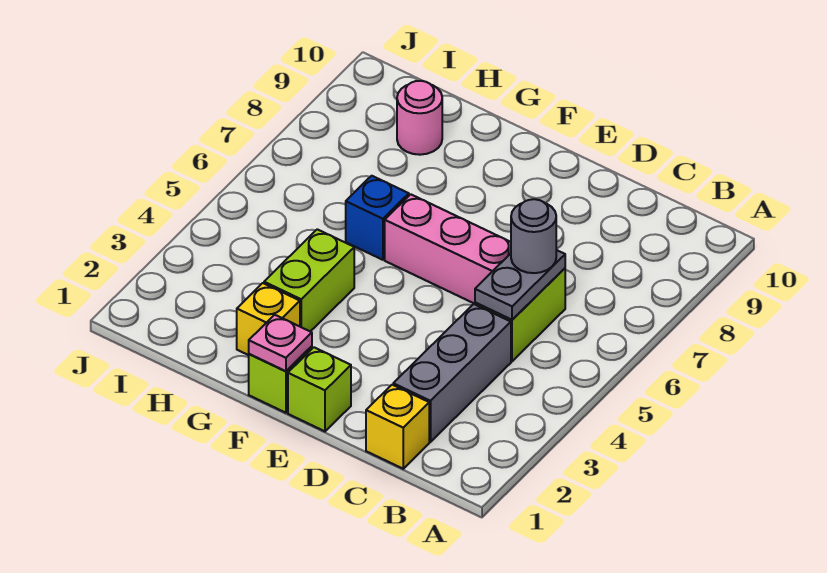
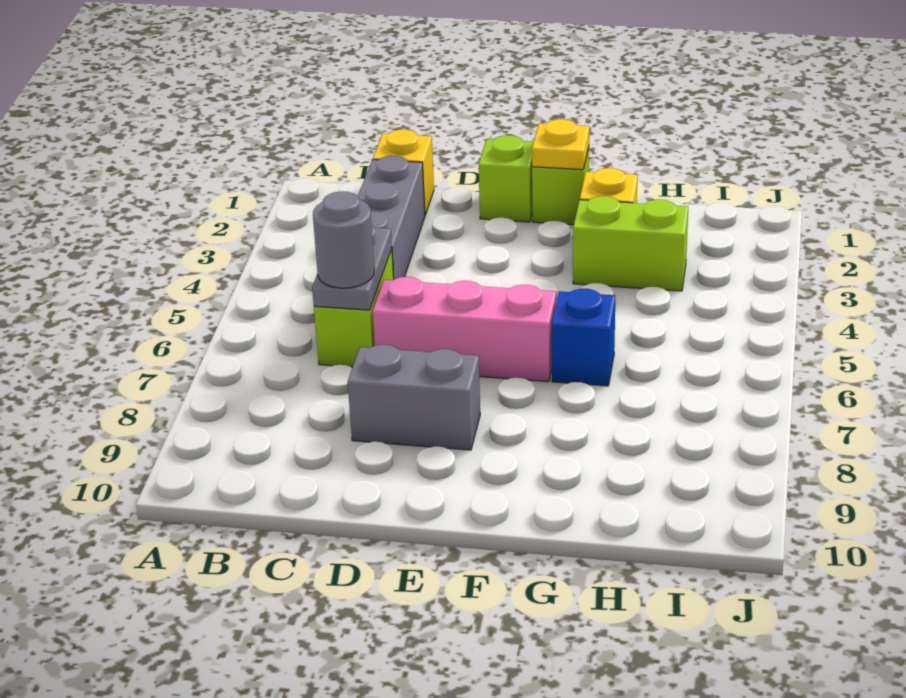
none -> grey brick D8:E8 level 1
pink plate F1 level 2 -> yellow plate F1 level 2
lime brick G3:G4 level 1 -> lime brick G3:H3 level 1
pink round brick H9 level 1 -> none

